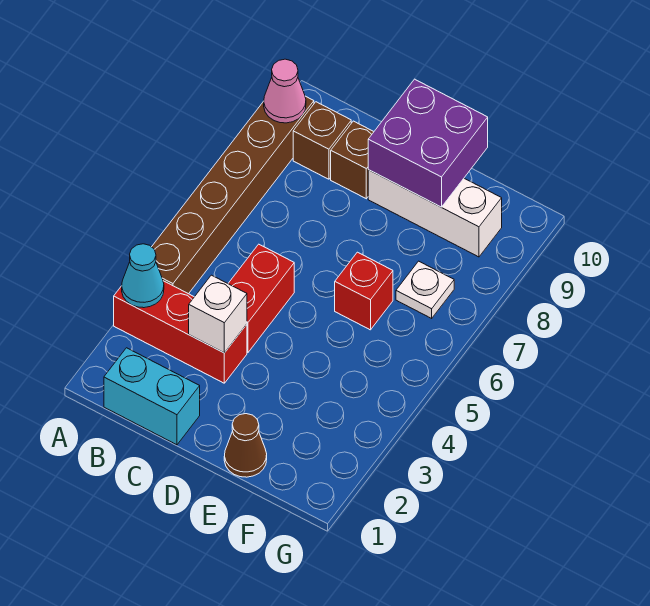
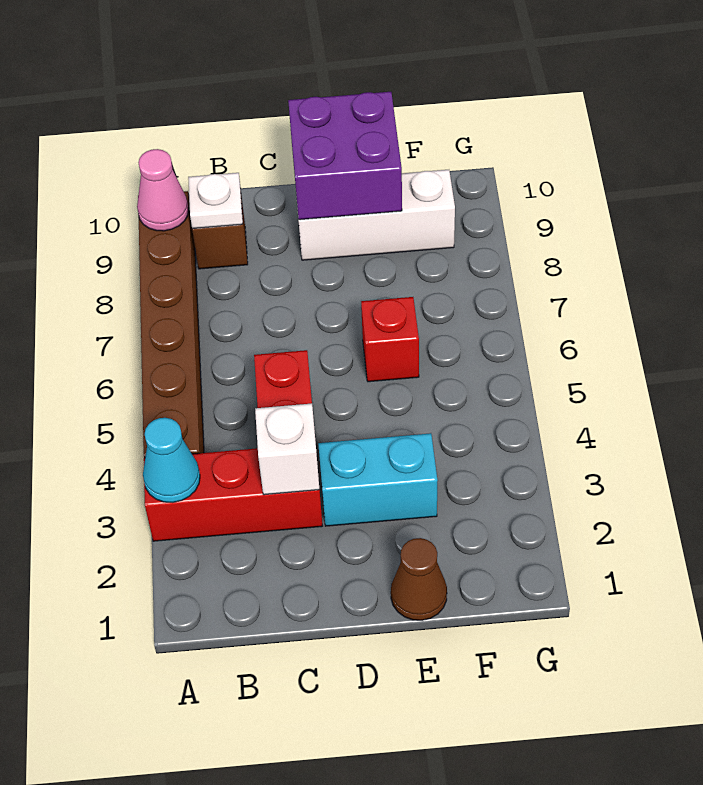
cyan brick B1:C1 level 1 -> cyan brick D3:E3 level 1
brown brick C9 level 1 -> none
white plate F7 level 1 -> white plate B9 level 2

